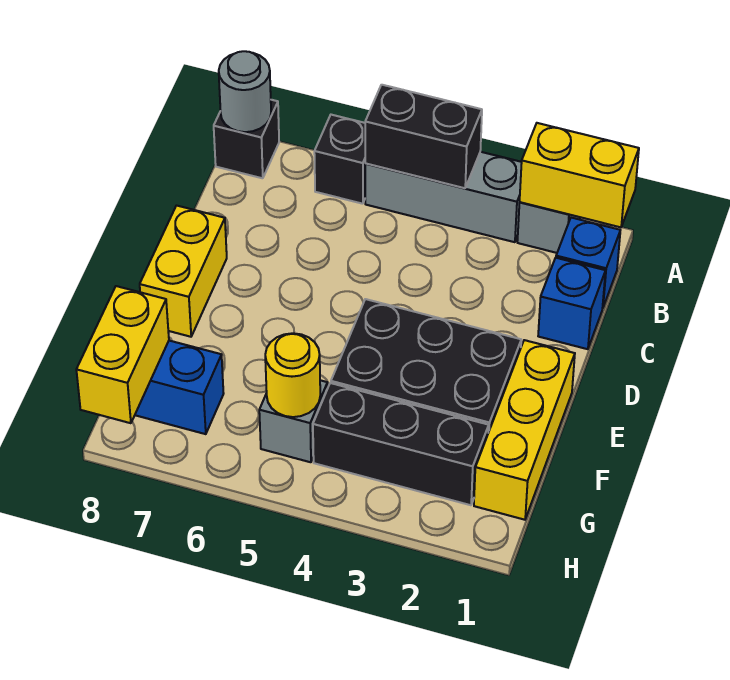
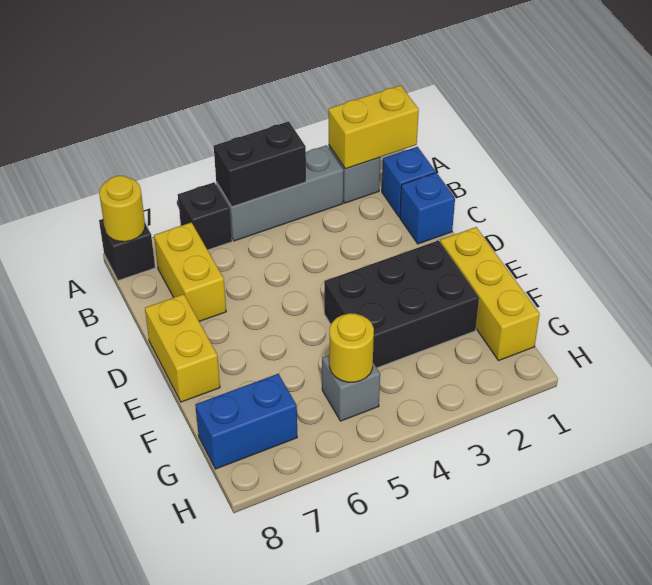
grey round brick A8 level 2 -> yellow round brick A8 level 2
black brick G2:G4 level 1 -> none
yellow brick G8:H8 level 2 -> yellow brick B7:C7 level 1

